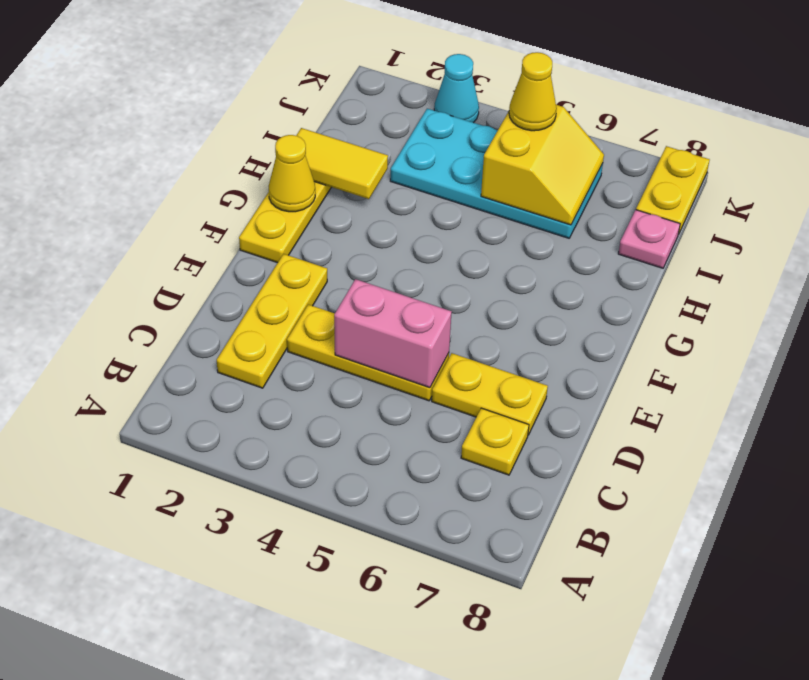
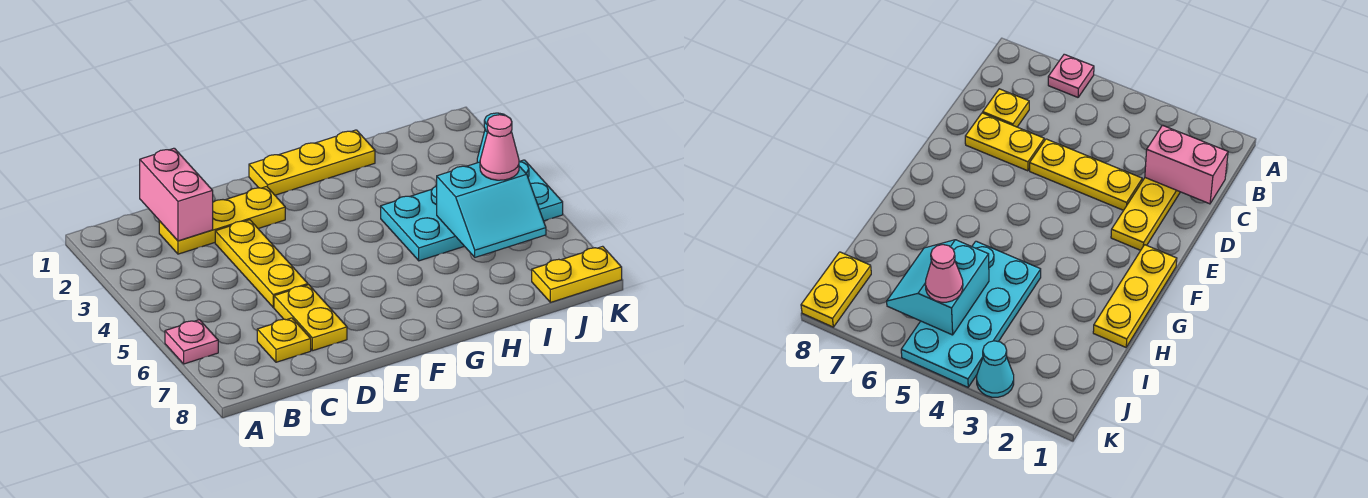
pink brick D4:D5 level 2 -> pink brick C1:C2 level 2
yellow cone G1 level 2 -> none
yellow tile H1:H2 level 2 -> none
cyan plate I3:J6 level 1 -> cyan plate H4:K5 level 1
yellow slope I5:J6 level 2 top 5 -> cyan slope I5:J6 level 2 top 5
pink plate I8 level 1 -> pink plate A6 level 1
yellow cone J5 level 3 -> pink cone J5 level 3

